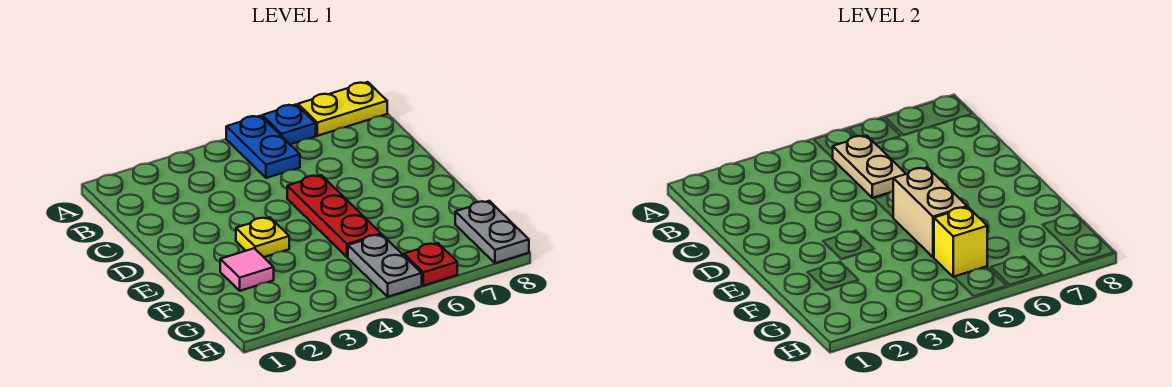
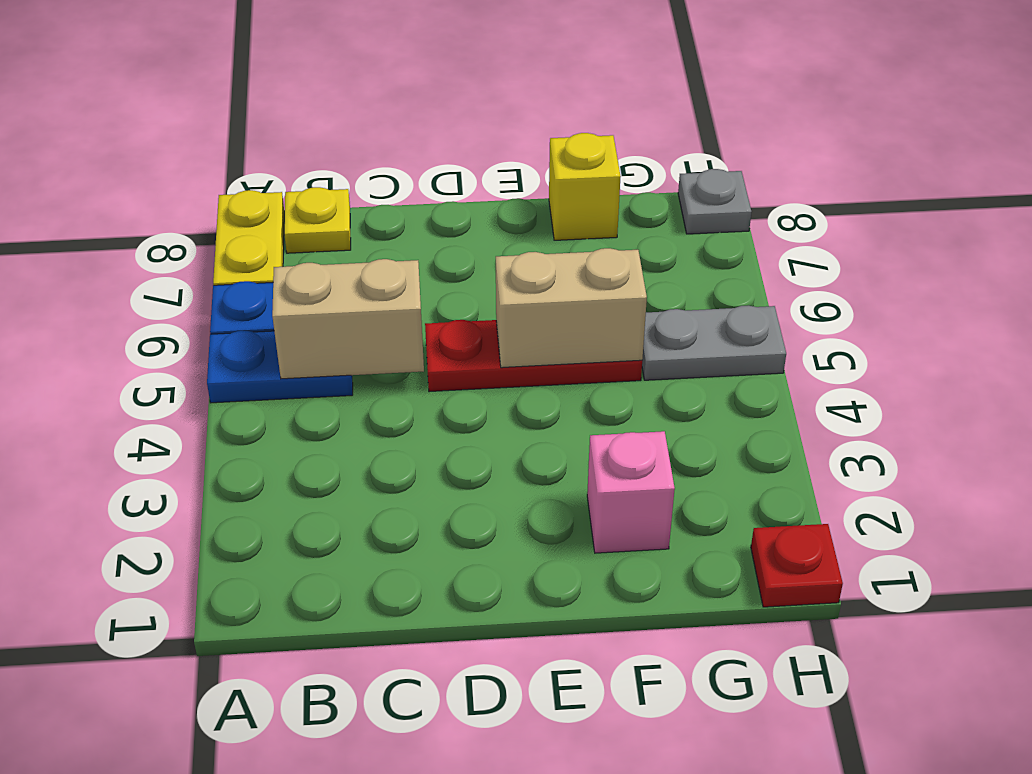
tan plate B5:C5 level 2 -> tan brick B5:C5 level 2
yellow plate E3 level 1 -> yellow plate B8 level 1
pink tile F2 level 1 -> pink brick F2 level 1
yellow brick G5 level 2 -> yellow brick F8 level 1
grey plate G8:H8 level 1 -> grey plate H8 level 1
red plate H6 level 1 -> red plate H1 level 1

